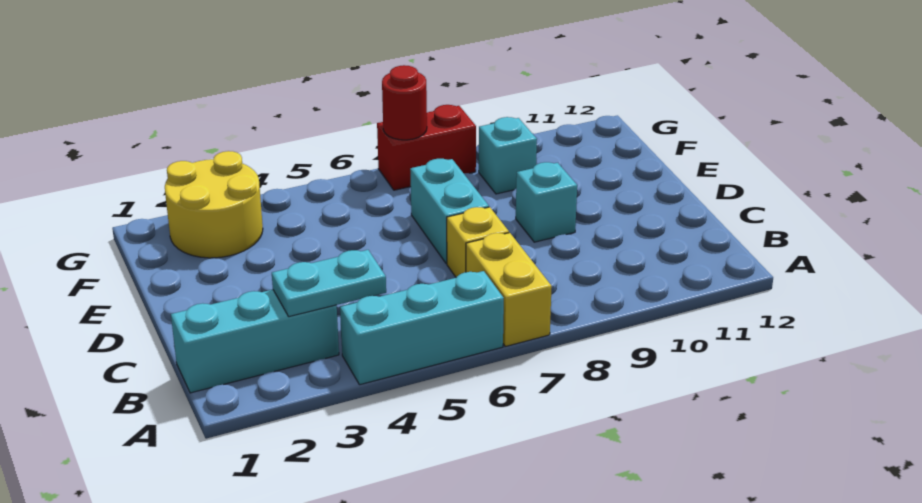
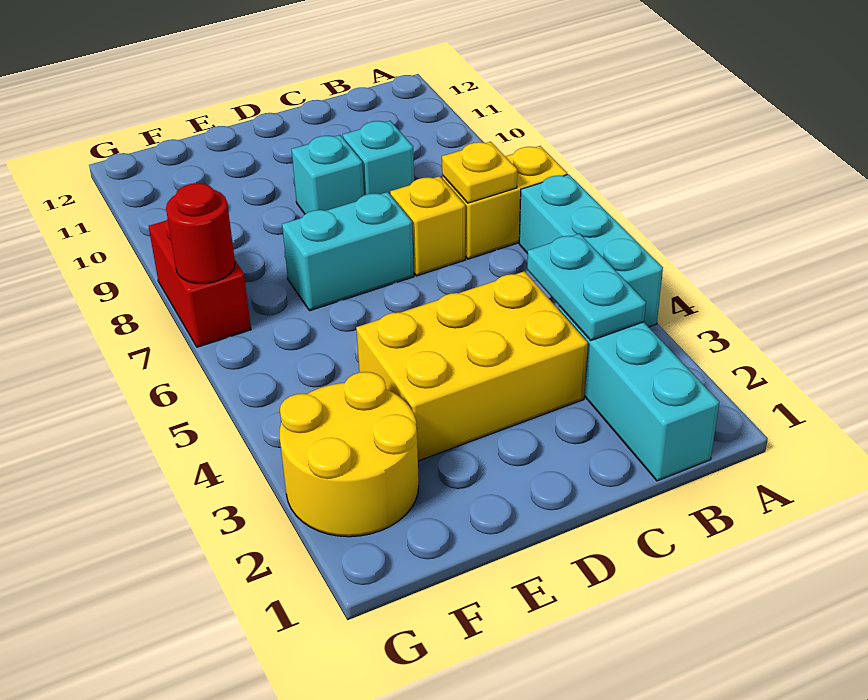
none -> yellow plate B7 level 2
none -> yellow brick C3:E4 level 1
cyan brick F9 level 1 -> cyan brick C9 level 1

